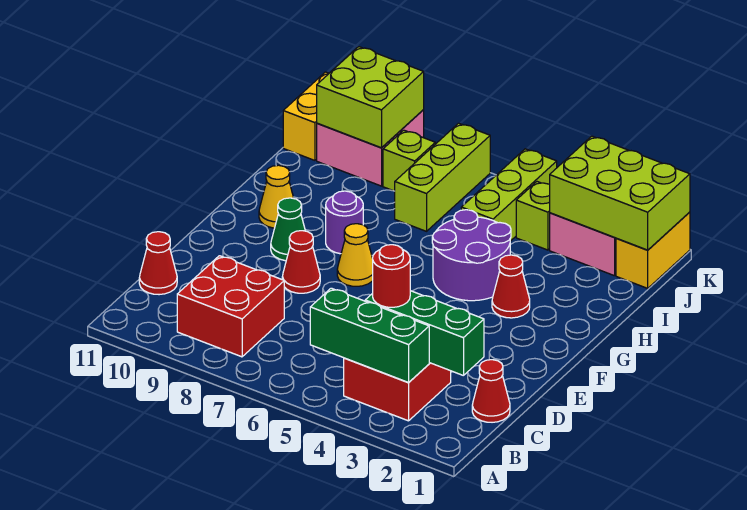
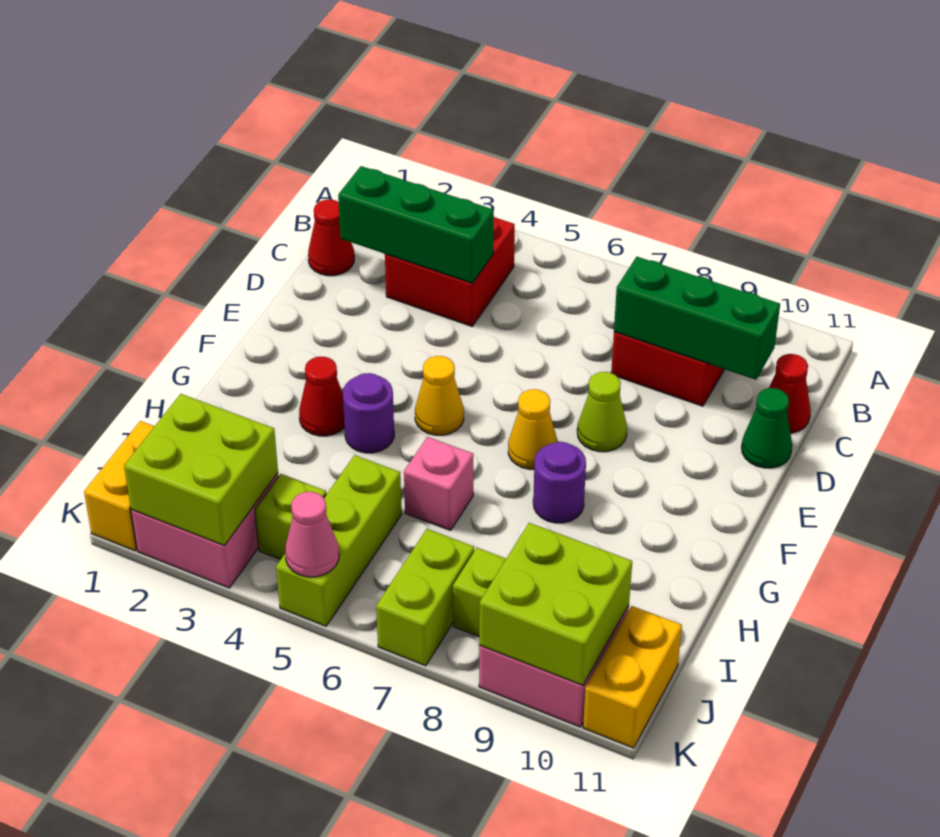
green brick B3:B5 level 2 -> green brick C8:C10 level 2
red round brick C4 level 3 -> none
red cone E8 level 1 -> lime cone E8 level 1
green cone F9 level 1 -> green cone D11 level 1
purple round brick G4:H5 level 1 -> purple round brick G4 level 1
yellow cone G10 level 1 -> yellow cone F5 level 1
none -> pink brick H6 level 1
lime brick I7:K7 level 1 -> lime brick J7:K7 level 1
lime brick J1:K3 level 2 -> lime brick J2:K3 level 2
none -> pink cone K5 level 2

